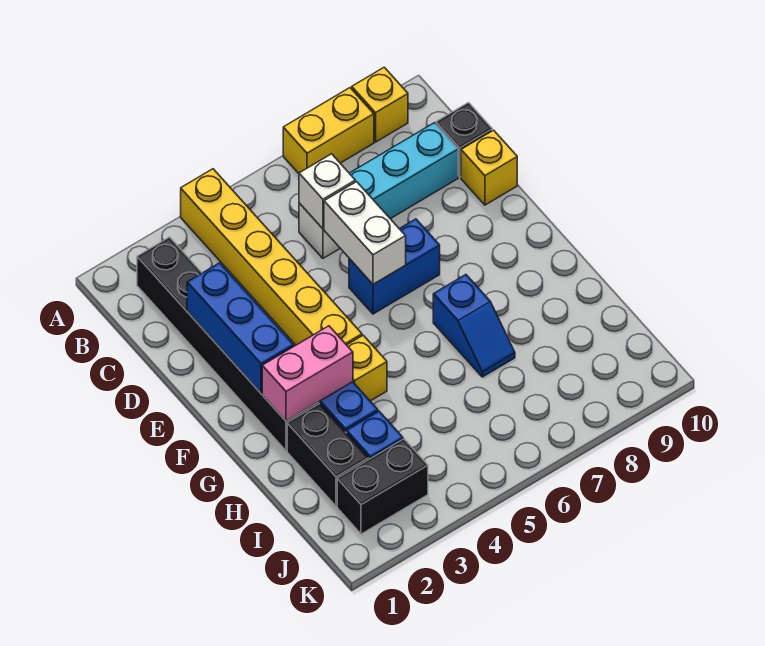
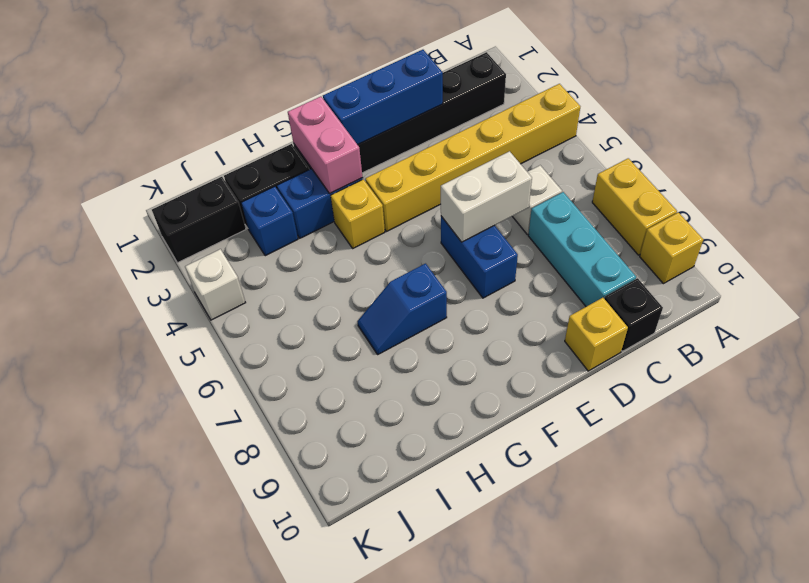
white brick C6 level 2 -> white brick K4 level 1
black brick J2:J3 level 1 -> black brick J2:K2 level 1

